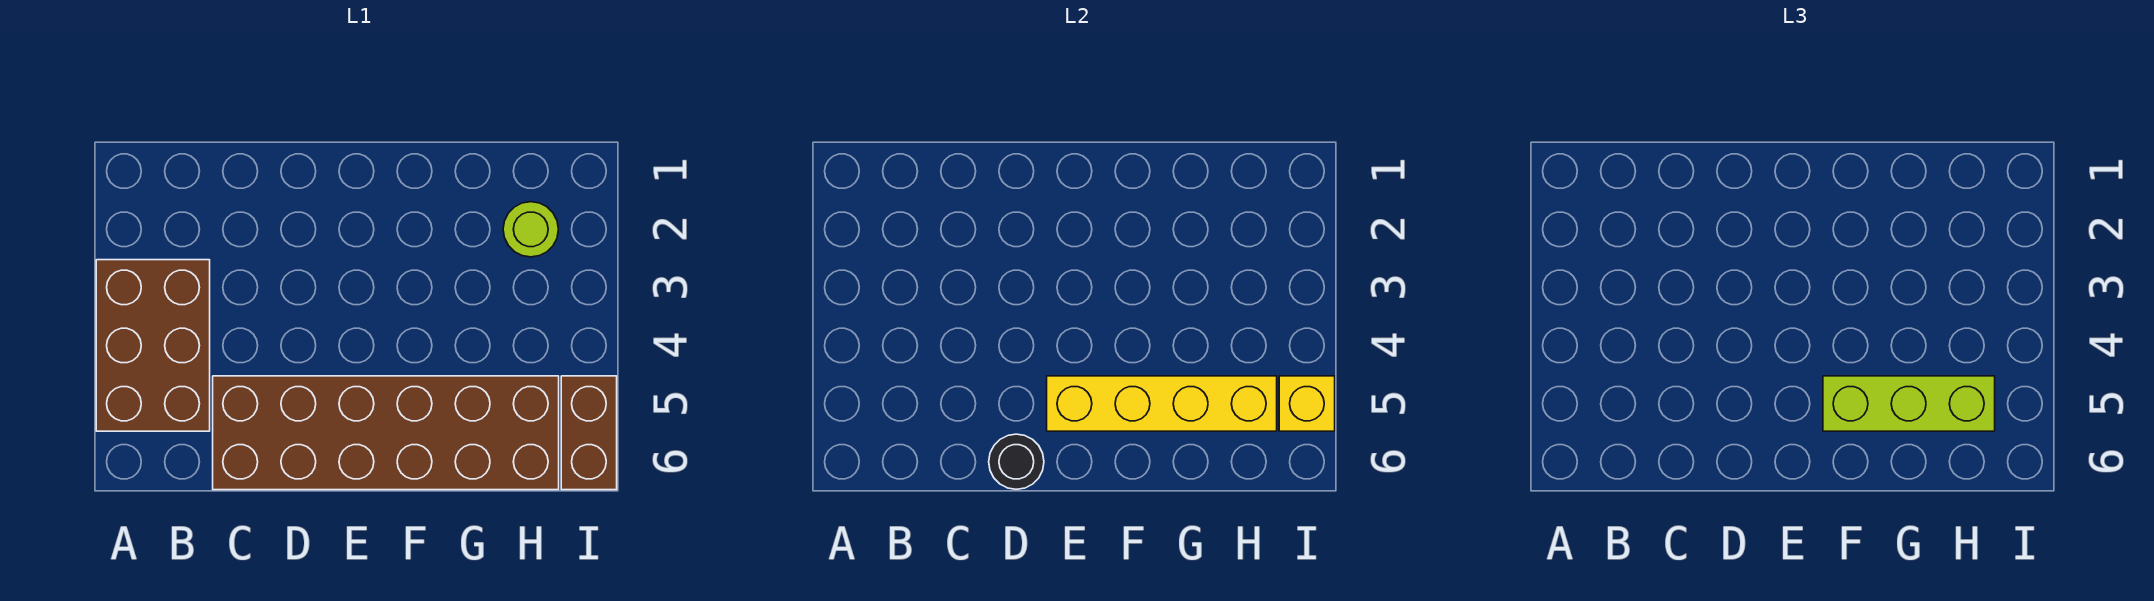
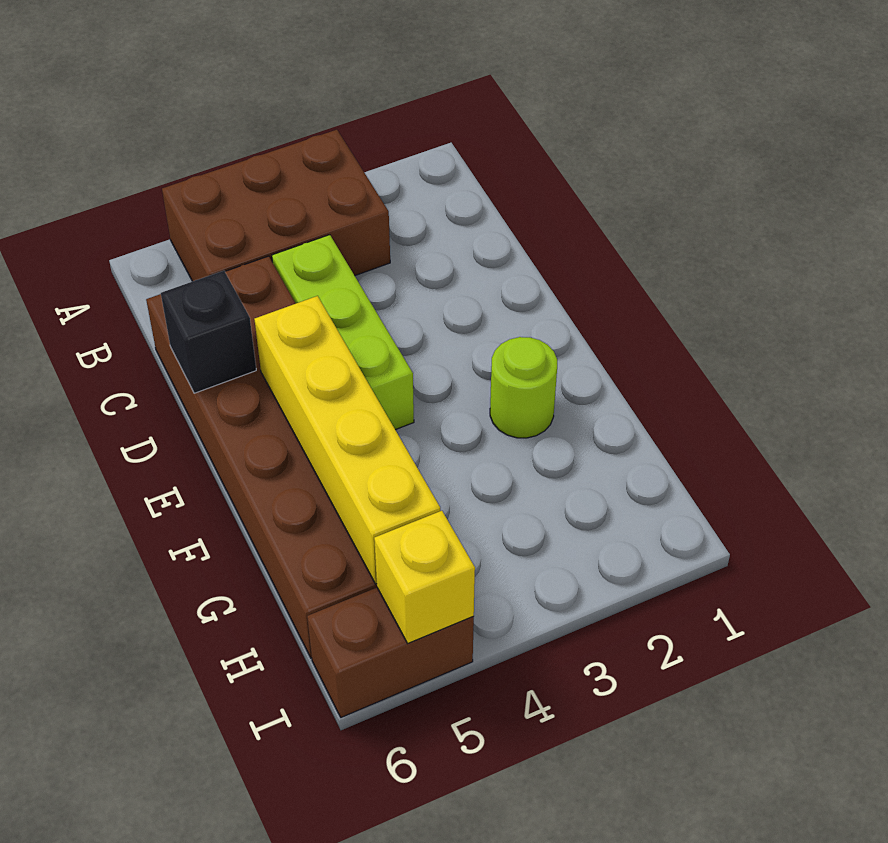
black round brick D6 level 2 -> black brick D6 level 2
lime brick F5:H5 level 3 -> lime brick C4:E4 level 1
lime round brick H2 level 1 -> lime round brick F2 level 1

